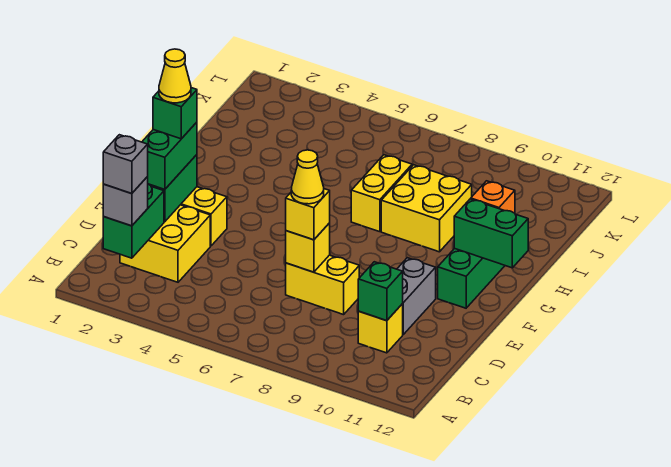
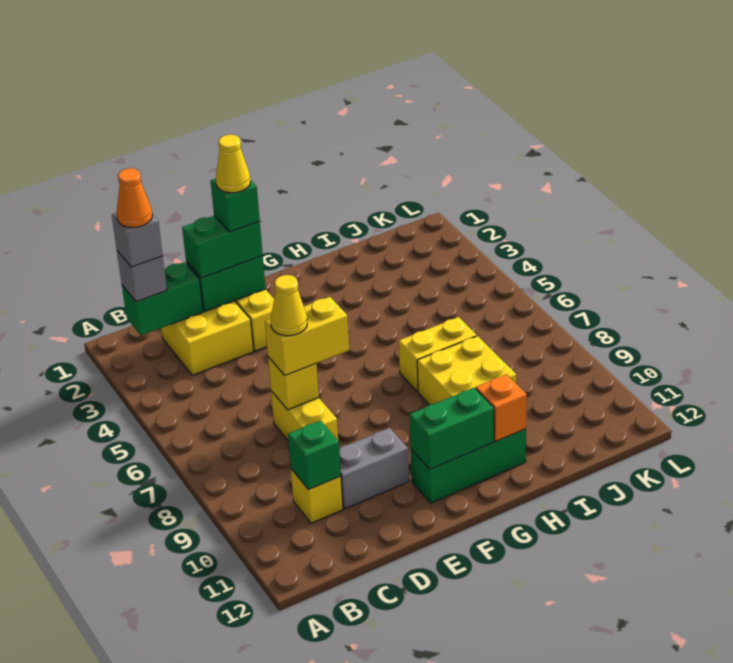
none -> orange cone B2 level 5
yellow brick D7 level 3 -> yellow brick D7:E7 level 3
green brick G11:G12 level 2 -> green brick F11:G11 level 2

